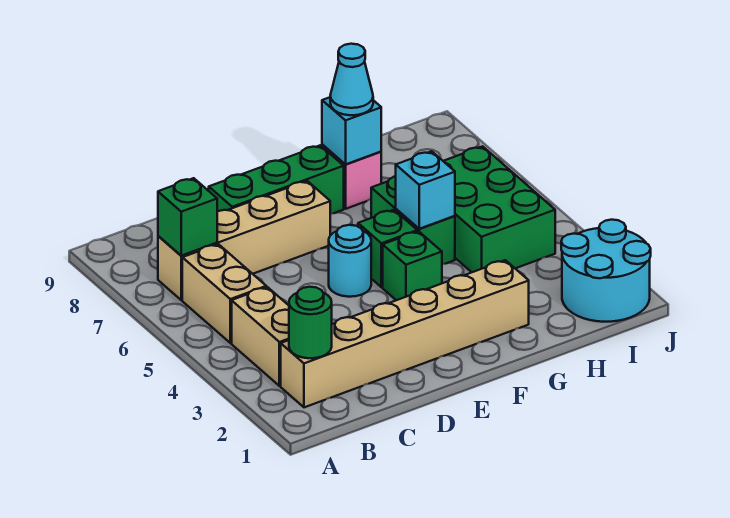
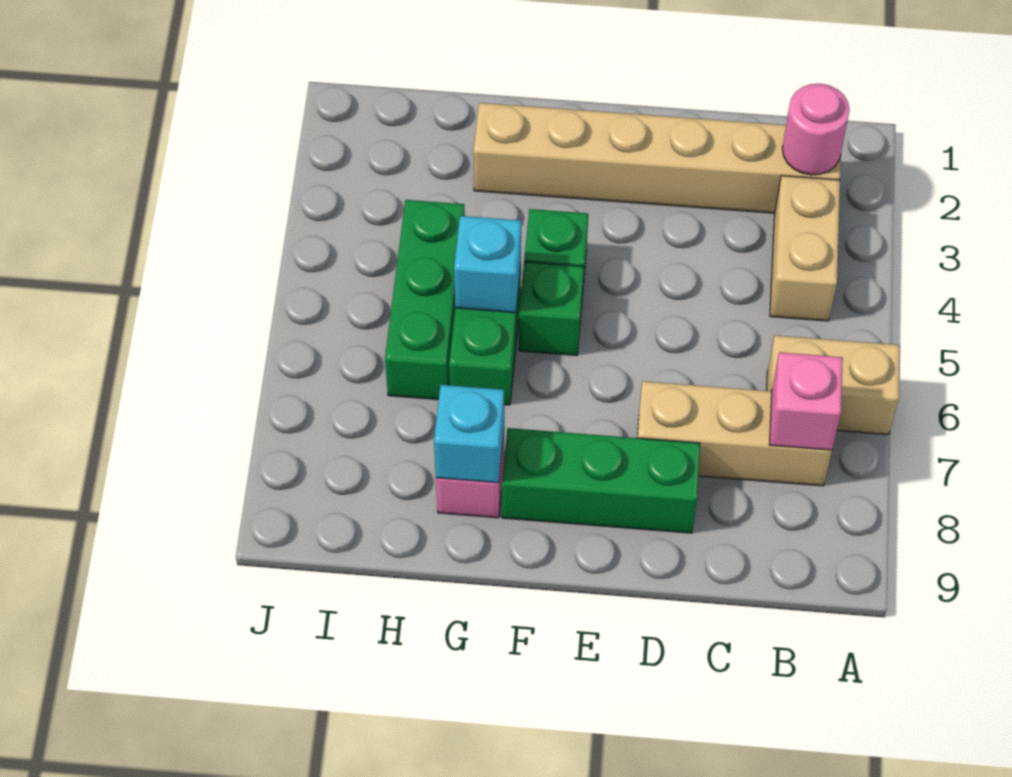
green round brick B2 level 2 -> pink round brick B2 level 2
tan brick B5:B6 level 1 -> tan brick A6:B6 level 1
tan brick B7:E7 level 1 -> tan brick B7:D7 level 1
green brick B7 level 2 -> pink brick B7 level 2
cyan round brick E5 level 1 -> none
cyan cone G8 level 3 -> none
green brick H4:I6 level 1 -> green brick H4:H6 level 1
cyan round brick I1:J2 level 1 -> none

